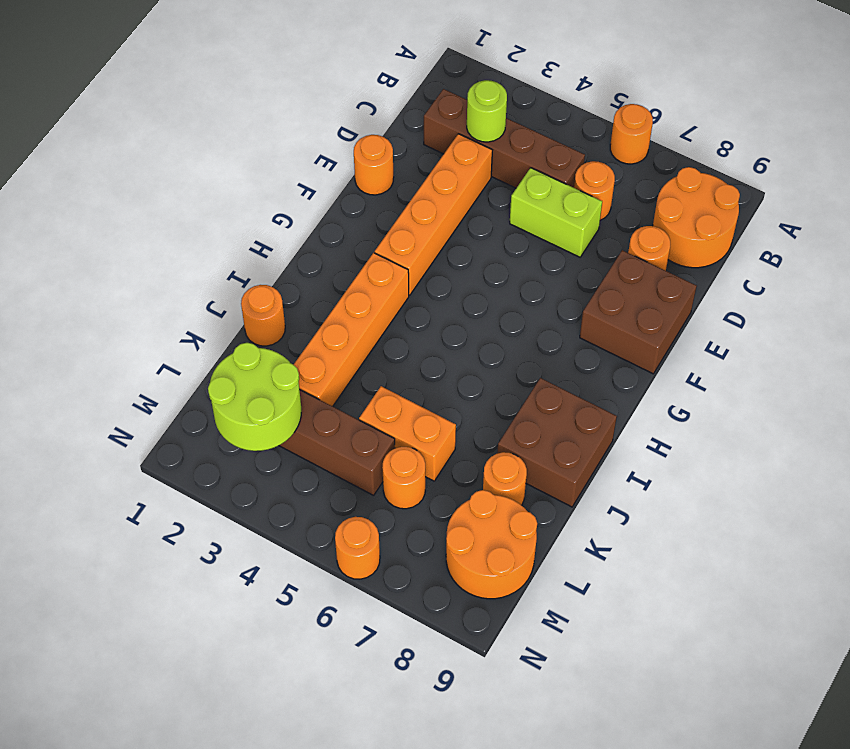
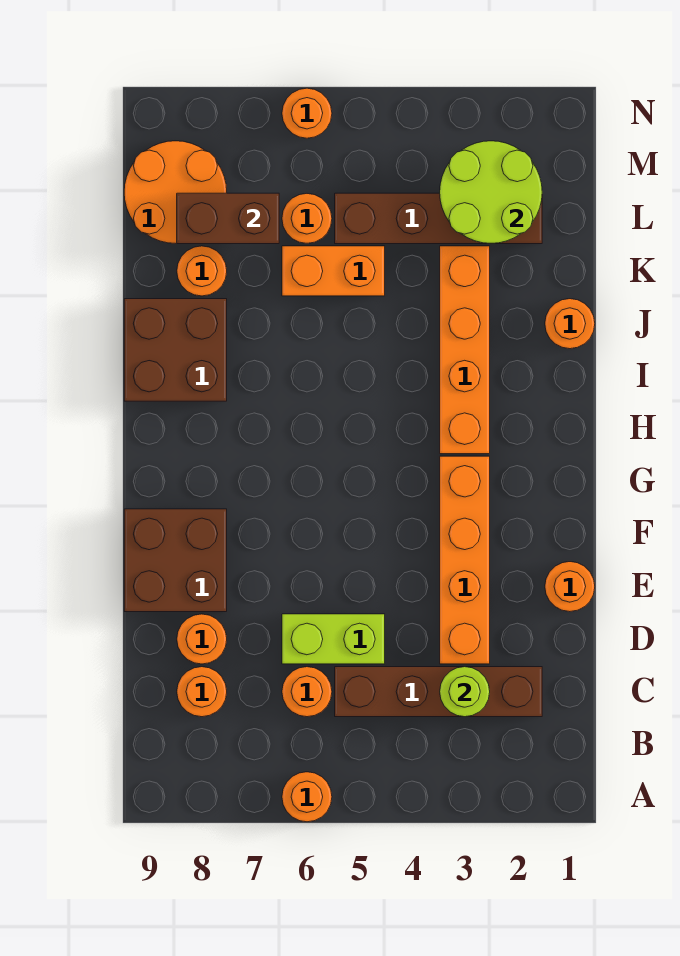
orange round brick B8:C9 level 1 -> orange round brick C8 level 1
none -> brown brick L7:L8 level 2

